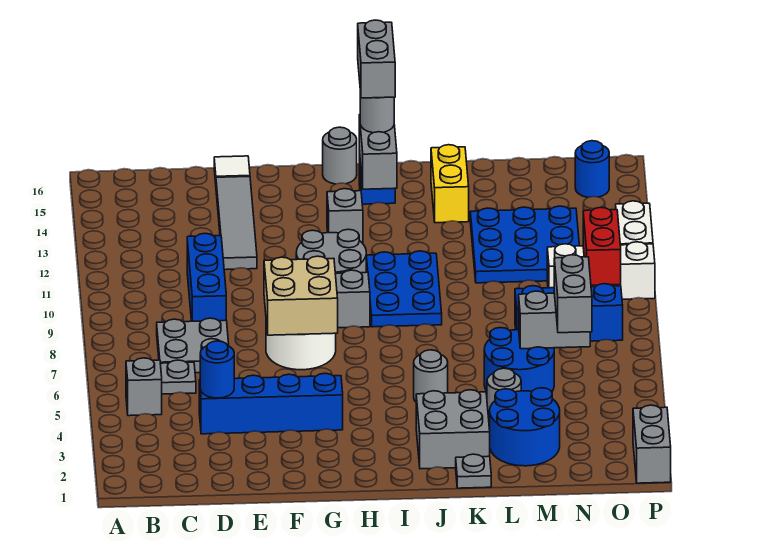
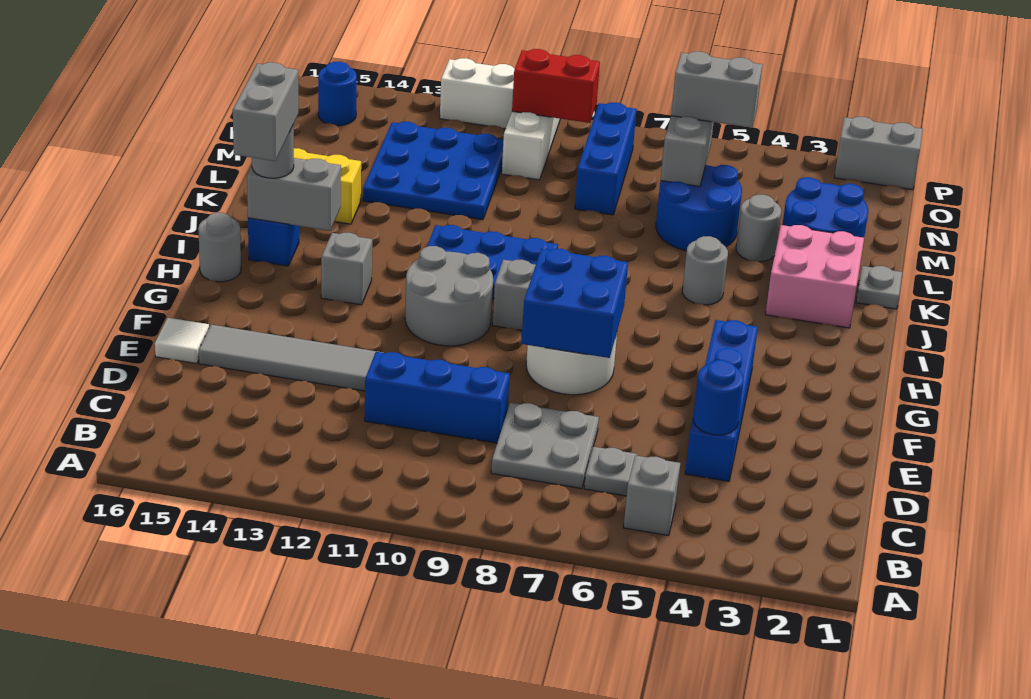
tan brick F7:G8 level 2 -> blue brick F7:G8 level 2
grey brick I15:I16 level 4 -> grey brick H15:I15 level 4
grey brick J2:K3 level 1 -> pink brick J2:K3 level 1

